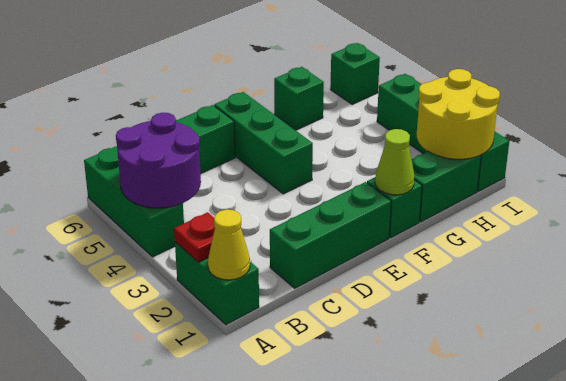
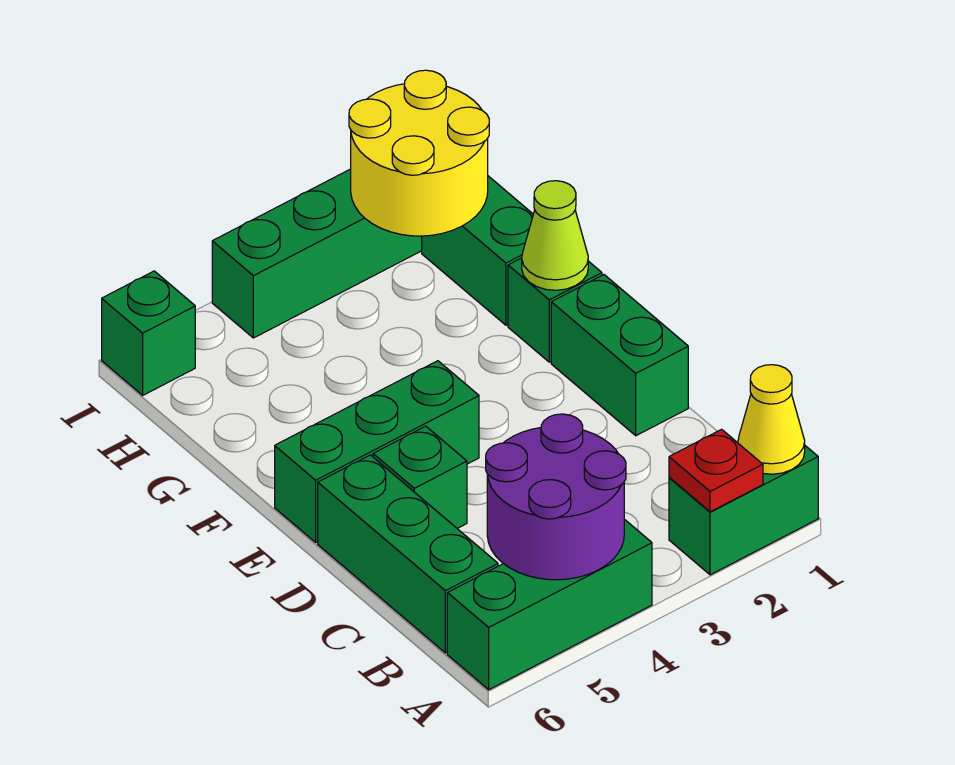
green brick C1:E1 level 1 -> green brick D1:E1 level 1
green brick G6 level 1 -> green brick D5 level 1

